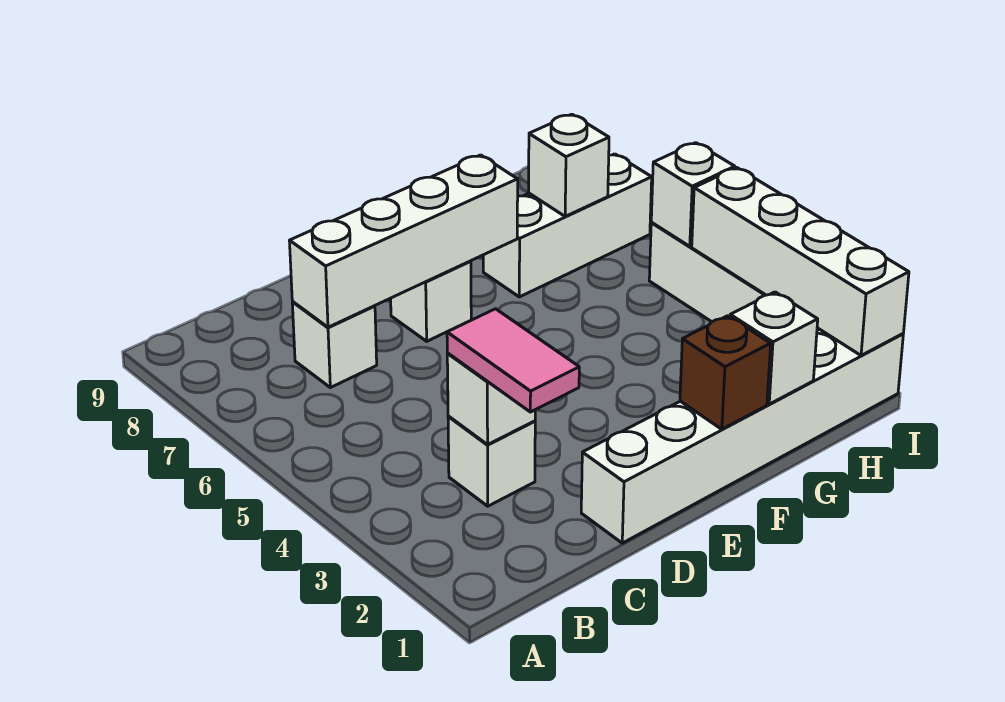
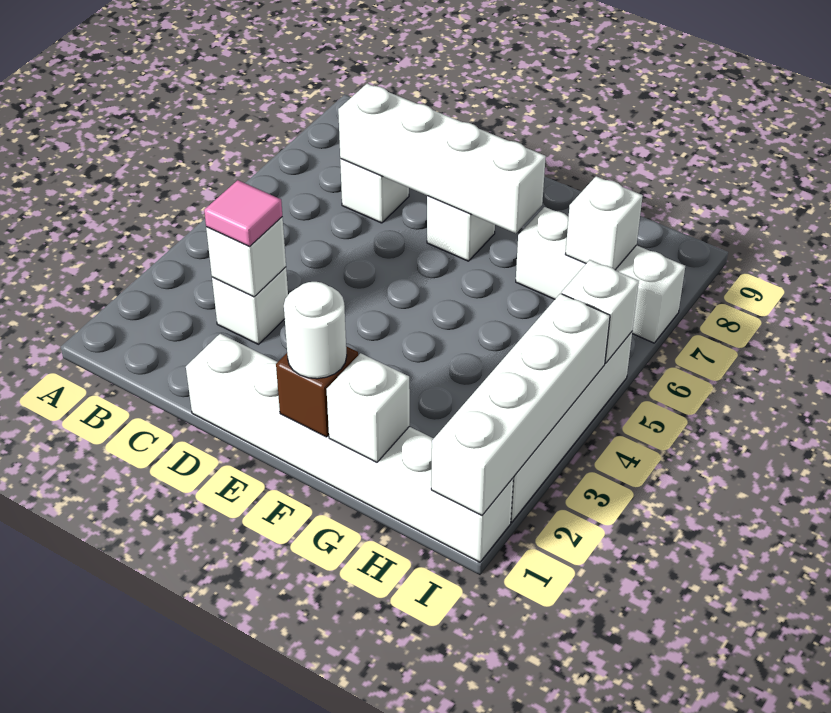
pink tile C2:C3 level 3 -> pink tile C3 level 3
none -> white round brick F1 level 3

